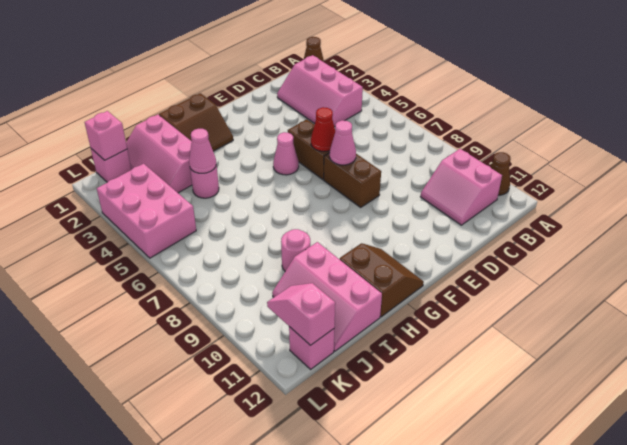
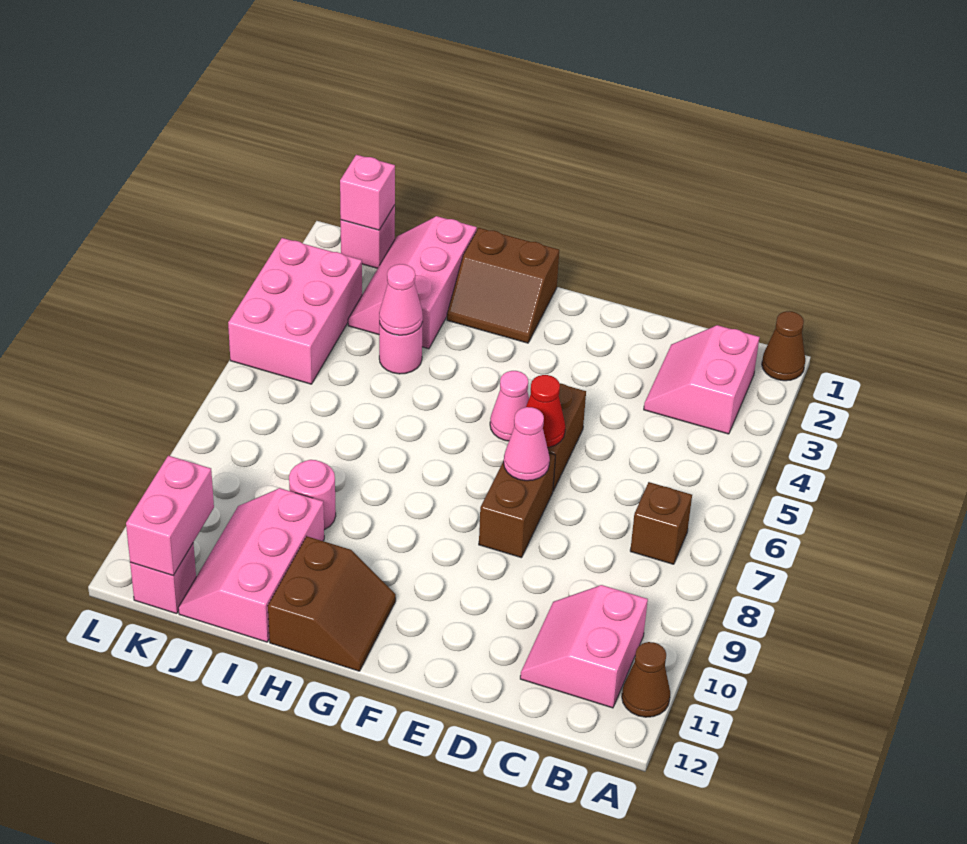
pink slope B2:C4 level 1 top B -> pink slope B2:C3 level 1 top B
none -> brown brick B7 level 1
pink slope K11:K12 level 2 top 12 -> pink brick K11:K12 level 2

